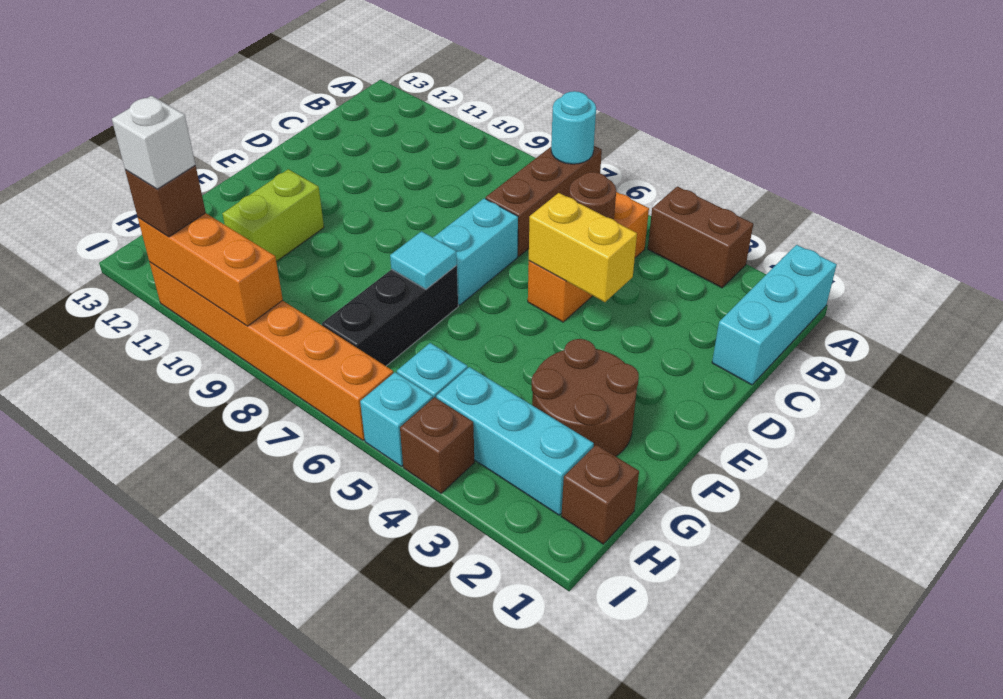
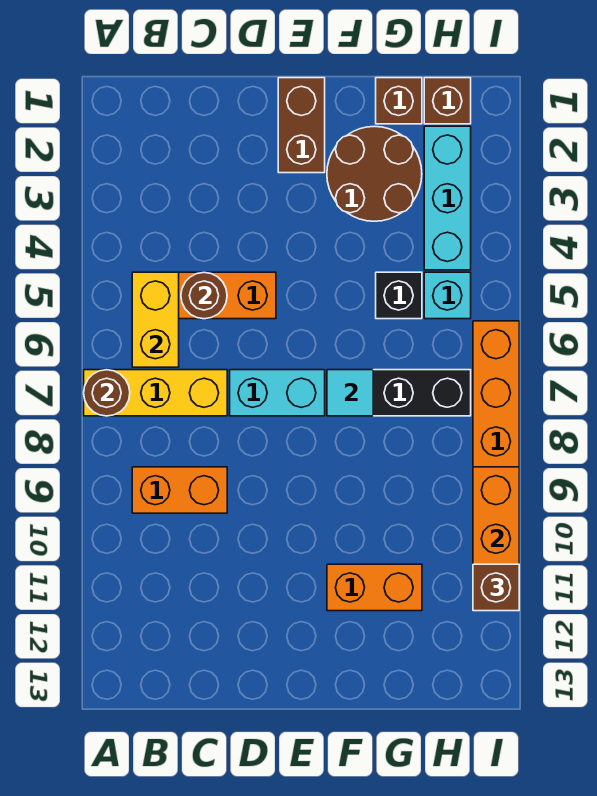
cyan brick A1:C1 level 1 -> none
brown brick A3:A4 level 1 -> brown brick E1:E2 level 1
brown brick A7:C7 level 1 -> yellow brick A7:C7 level 1
cyan round brick A7 level 2 -> brown round brick A7 level 2
none -> orange brick B9:C9 level 1
yellow brick D4:D5 level 2 -> yellow brick B5:B6 level 2
lime brick F11:G11 level 1 -> orange brick F11:G11 level 1
none -> black brick G5 level 1
brown brick I4 level 1 -> brown brick G1 level 1
cyan brick I5 level 1 -> none
white brick I11 level 4 -> none

